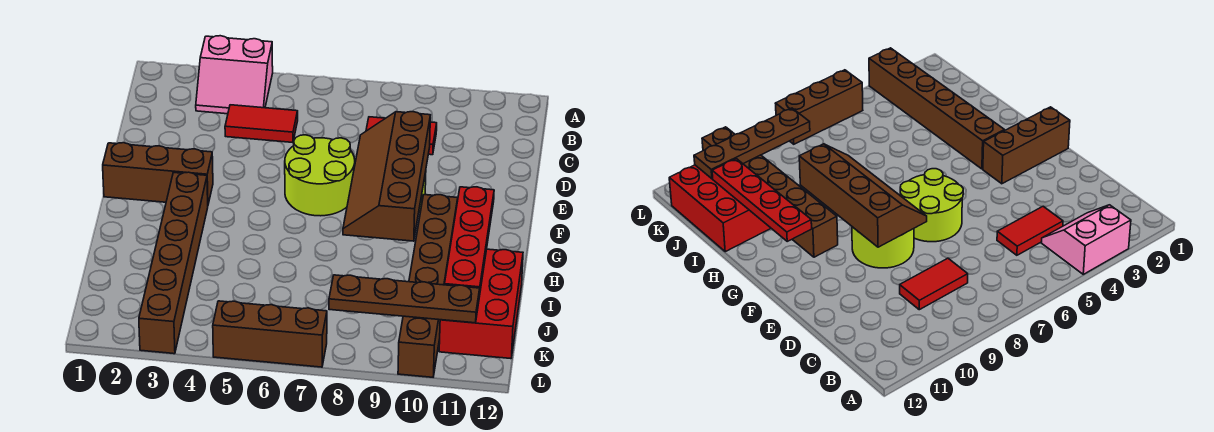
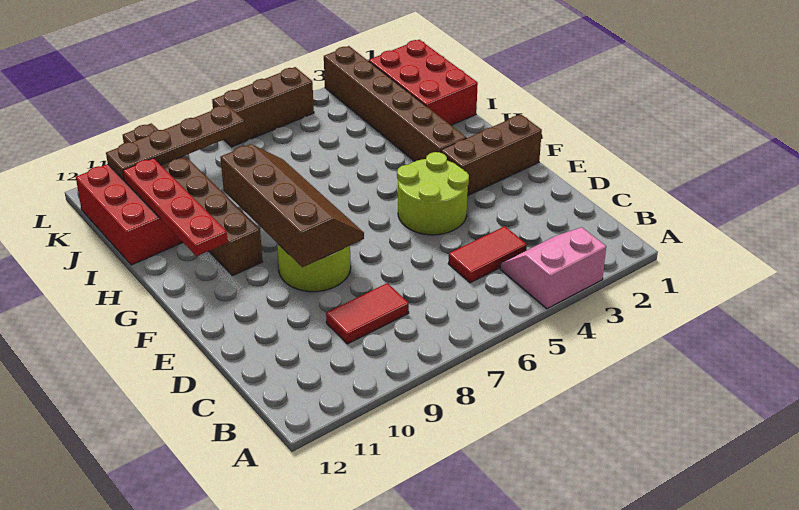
lime round brick E6:F7 level 1 -> lime round brick E4:F5 level 1
none -> red brick I1:K2 level 1

